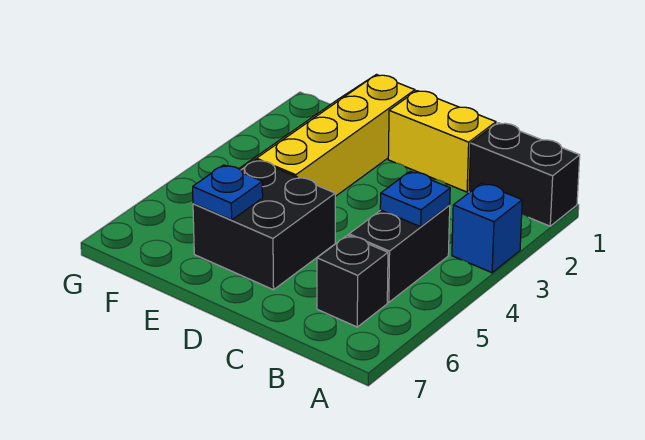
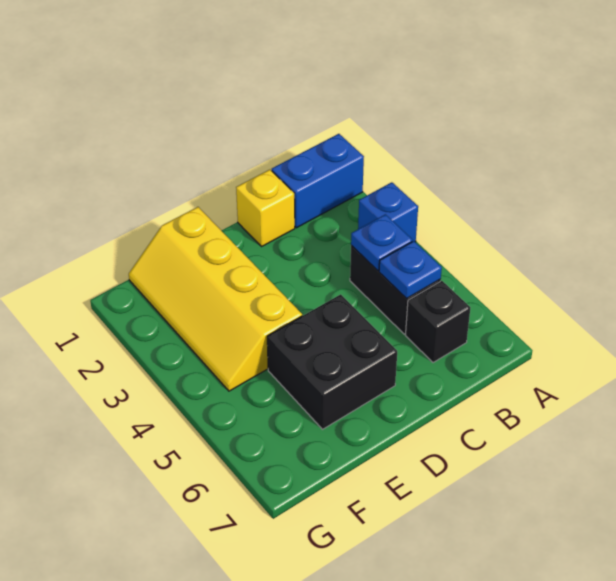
black brick A1:B1 level 1 -> blue brick A1:B1 level 1
yellow brick C1:D1 level 1 -> yellow brick C1 level 1
blue plate E6 level 2 -> blue plate B5 level 2

